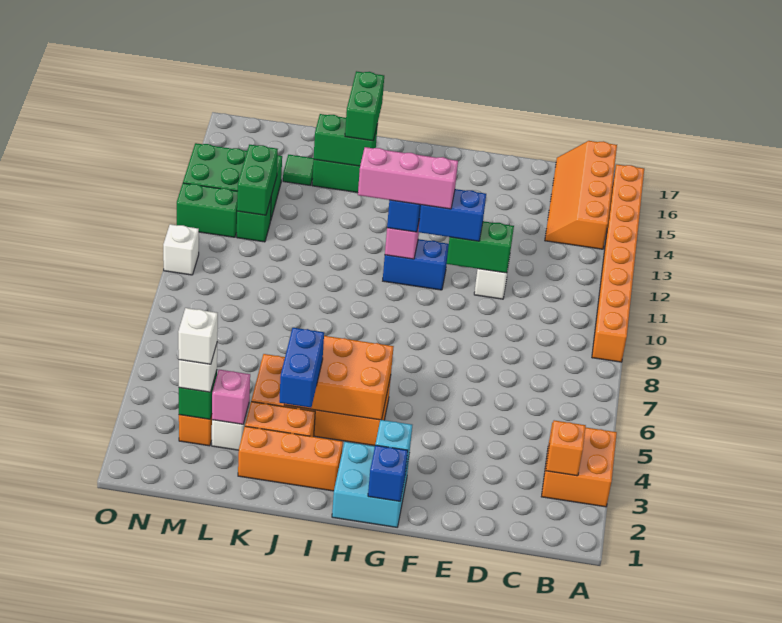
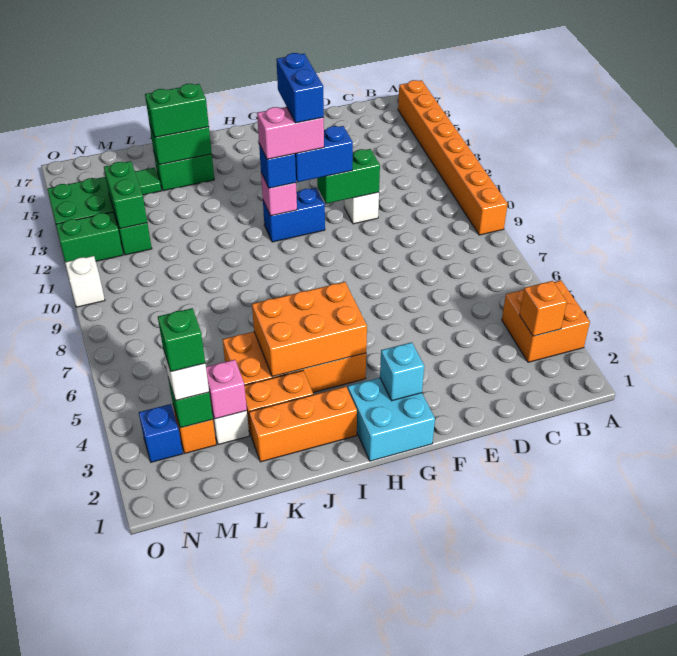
orange slope B14:C17 level 1 top B -> none
blue brick G1 level 2 -> blue brick N3 level 1
pink brick G11:I11 level 4 -> pink brick G11:H11 level 4
blue brick J3:J4 level 3 -> blue brick G11:G12 level 5
green brick J15:J16 level 3 -> green brick J15:K15 level 3
white brick M3 level 4 -> green brick M3 level 4

